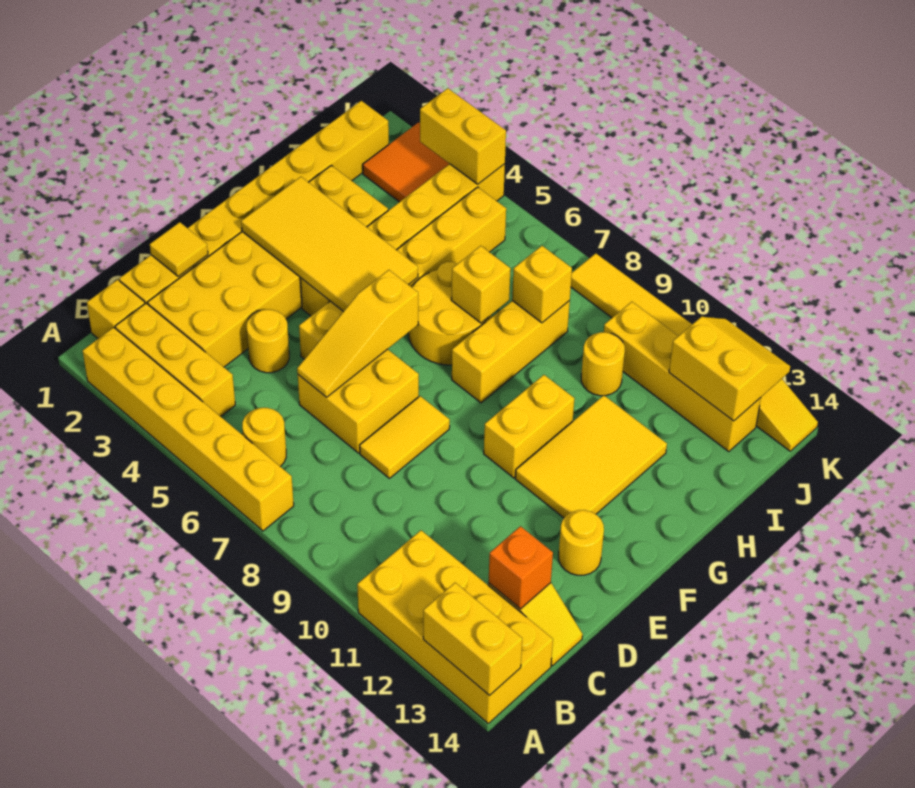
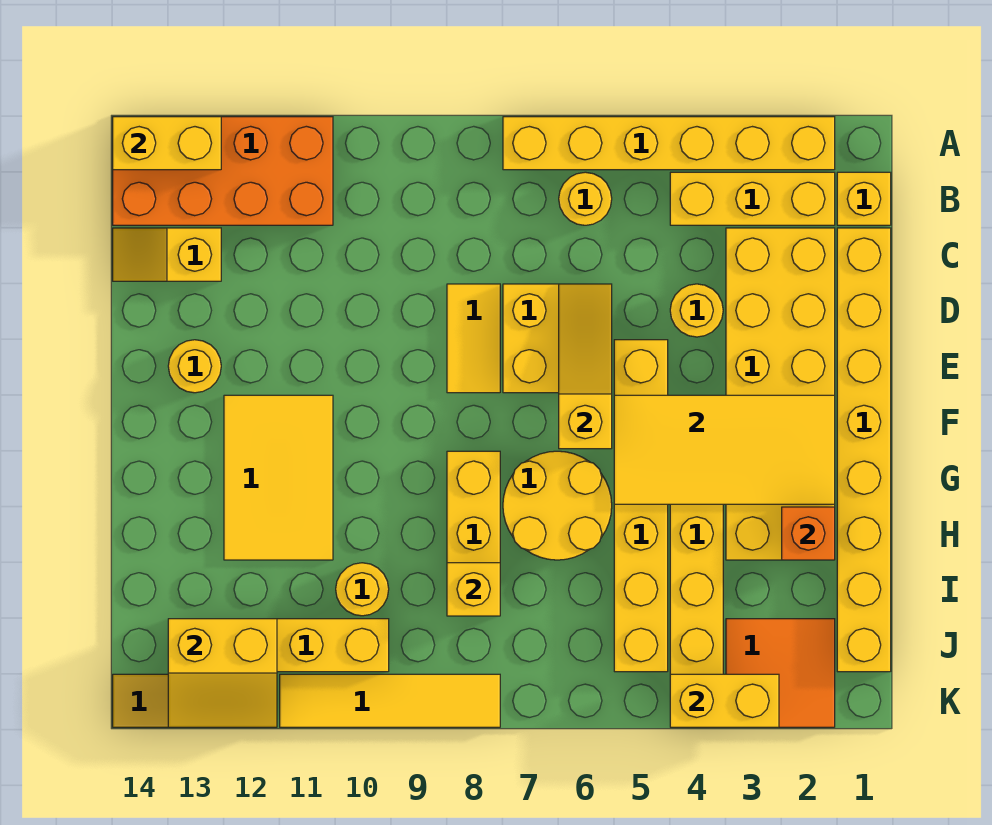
yellow brick A11:B14 level 1 -> orange brick A11:B14 level 1
orange brick C13 level 2 -> orange brick H2 level 2
yellow tile D1 level 2 -> none
yellow brick F10:G10 level 1 -> none
yellow brick H7 level 2 -> none

